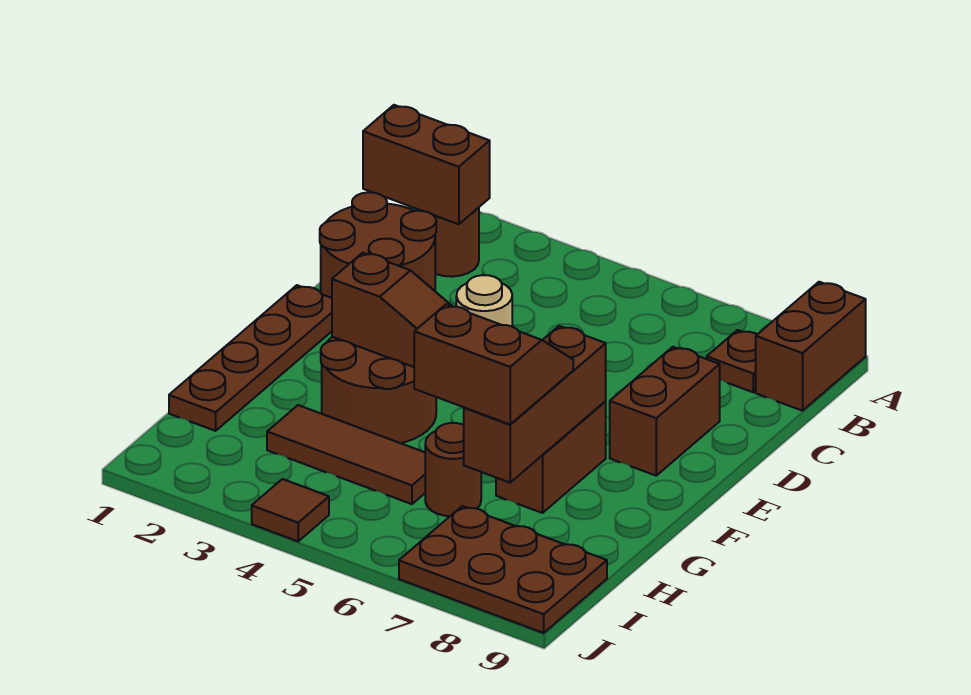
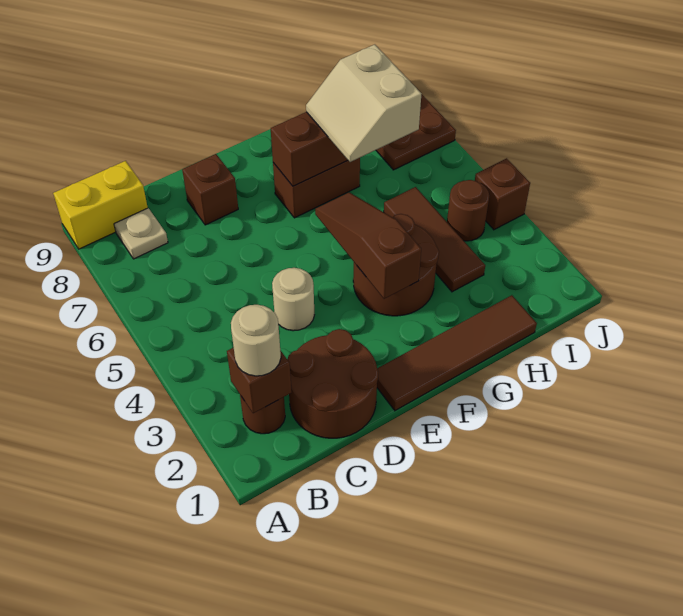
brown brick A9:B9 level 1 -> yellow brick A9:B9 level 1
brown brick B1:B2 level 2 -> brown brick B2 level 2
none -> tan round brick B2 level 3
brown plate B8 level 1 -> tan plate B8 level 1
brown brick D8:E8 level 1 -> brown brick D8 level 1
brown plate E1:H1 level 1 -> brown tile E1:H1 level 1
brown slope G6:H7 level 3 top H -> tan slope G6:H7 level 3 top H
brown round brick H6 level 1 -> brown round brick I4 level 1
brown tile J4 level 1 -> brown brick J4 level 1

